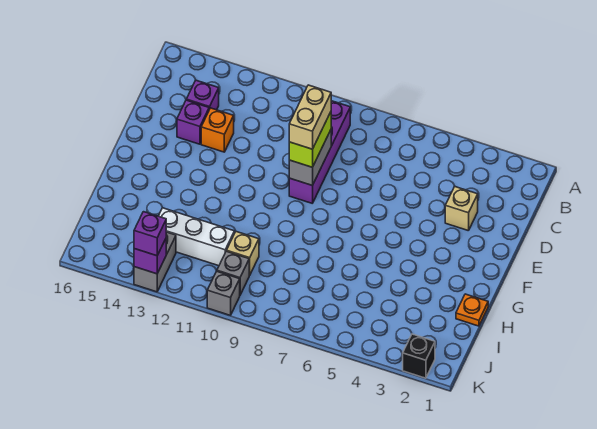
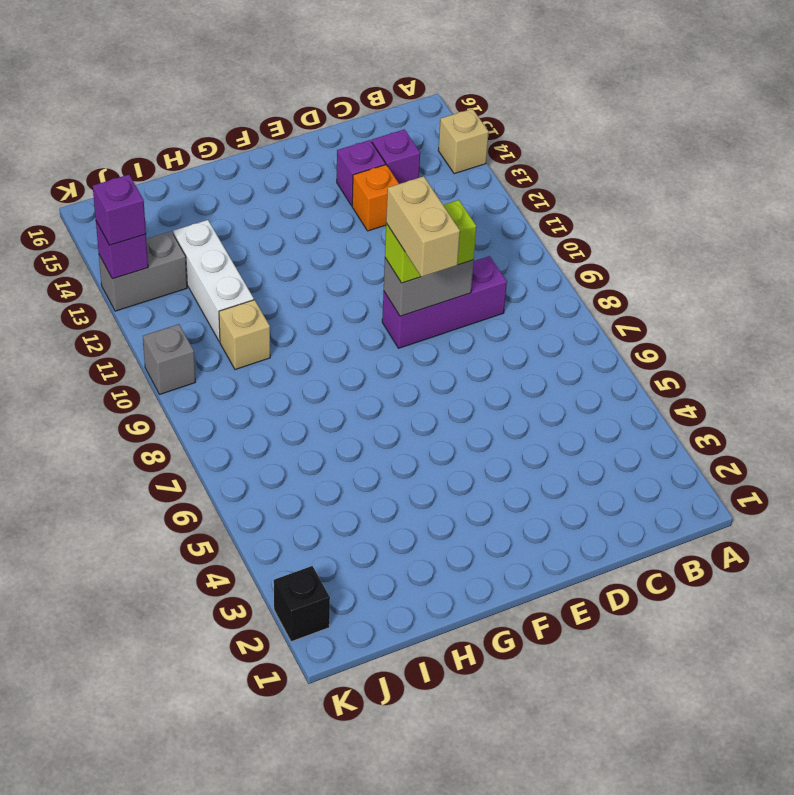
purple brick B9:E9 level 1 -> purple brick C9:E9 level 1
tan brick D3 level 1 -> tan brick A14 level 1
tan brick D9:E9 level 4 -> tan brick E8:E9 level 4
orange plate H1 level 1 -> none
grey brick J10 level 1 -> none

